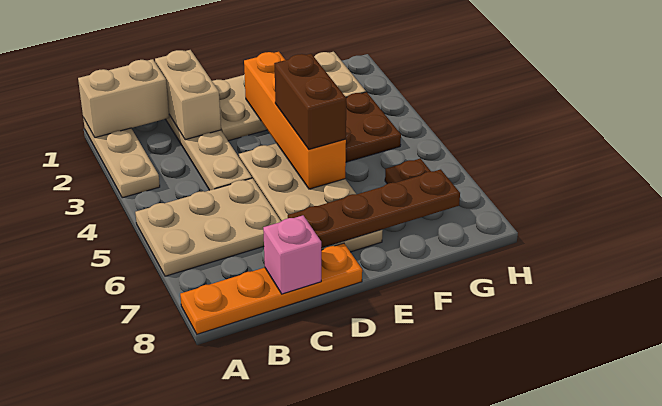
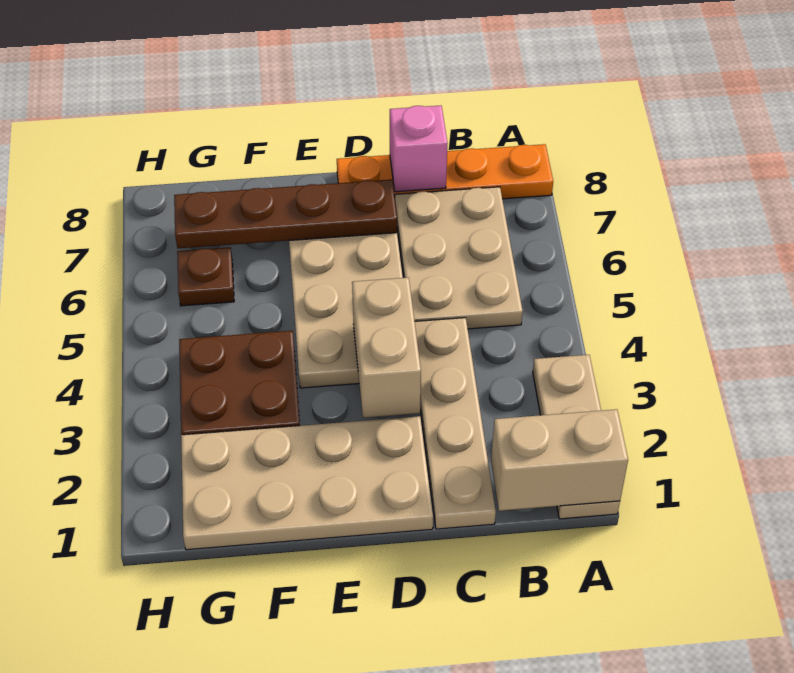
tan plate A5:C6 level 1 -> tan plate B5:C7 level 1
tan brick C1:C2 level 2 -> tan brick D3:D4 level 2
orange brick E2:E5 level 2 -> none
brown brick E4:E5 level 3 -> none

